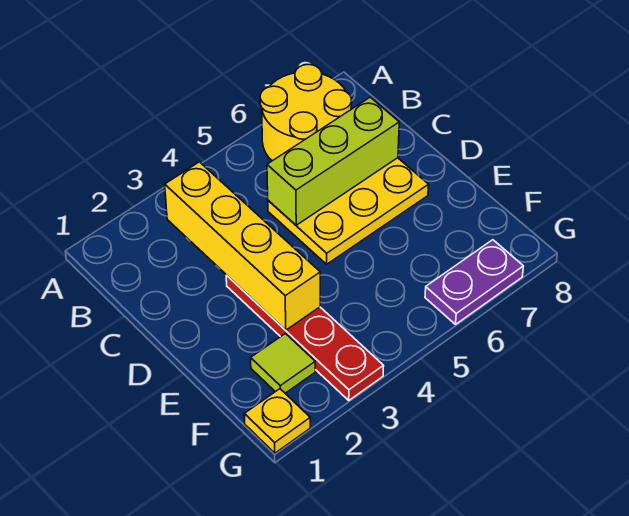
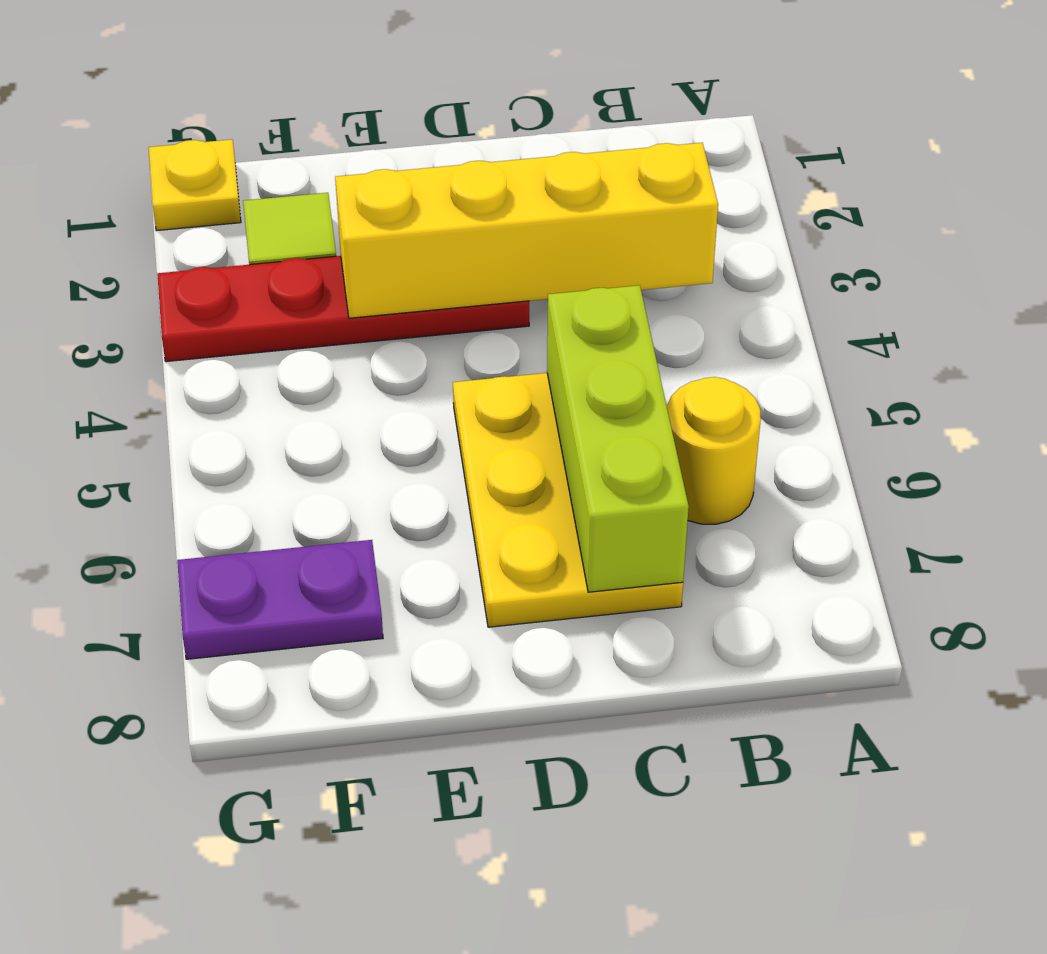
yellow round brick A6:B7 level 1 -> yellow round brick B6 level 1
purple plate G6:G7 level 1 -> purple plate F7:G7 level 1

